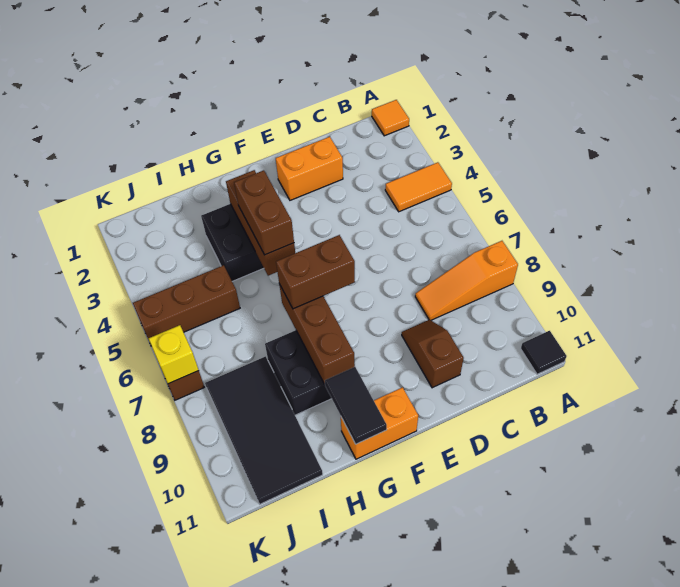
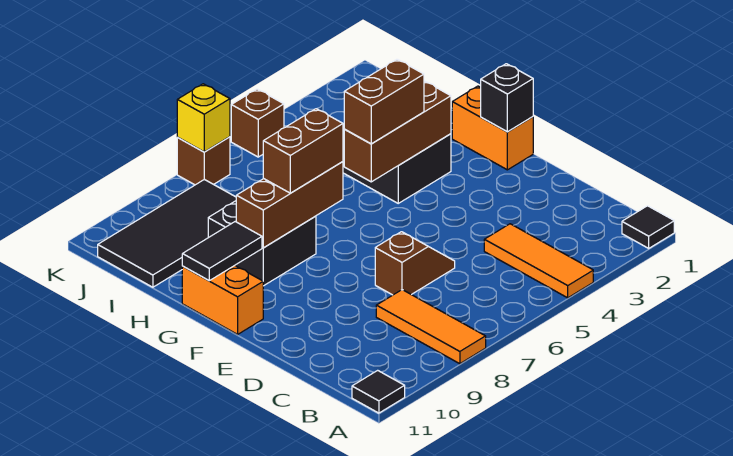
orange tile A1 level 1 -> black tile A1 level 1
orange tile A4:B4 level 1 -> orange tile A4:C4 level 1
orange slope A8:C8 level 1 top A -> orange tile A8:C8 level 1
orange brick D2:E2 level 1 -> orange brick F1:G1 level 1
brown slope D9:D10 level 1 top 10 -> brown slope D6:D7 level 1 top 7
none -> black brick F1 level 2
brown brick F7:G7 level 3 -> brown brick G7:G8 level 3
brown brick I5:K5 level 1 -> brown brick K5 level 1

